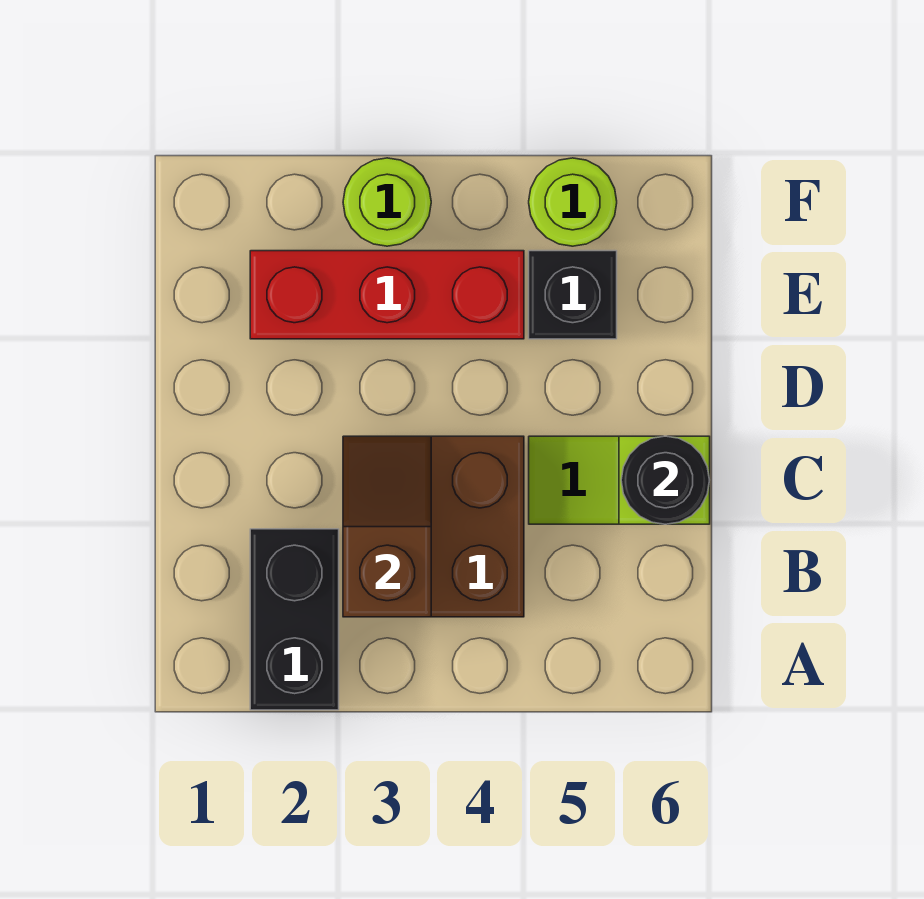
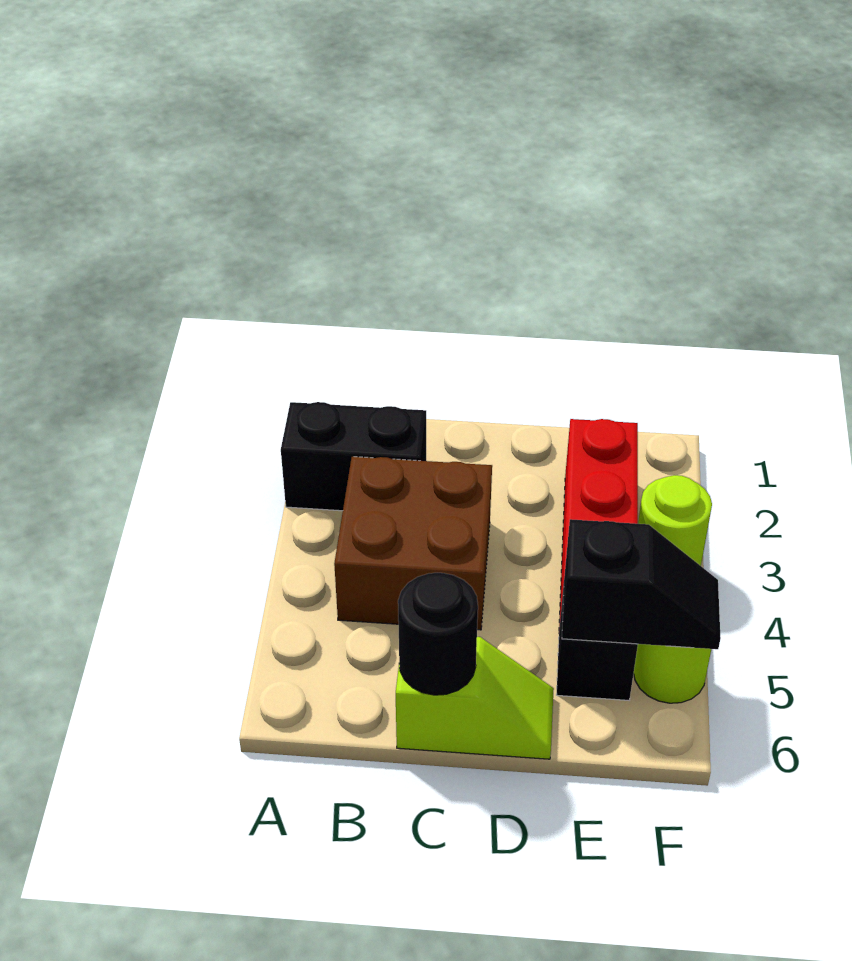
brown slope B3:C3 level 2 top B -> none
lime slope C5:C6 level 1 top 6 -> lime slope C6:D6 level 1 top C
none -> black slope E5:F5 level 2 top E

